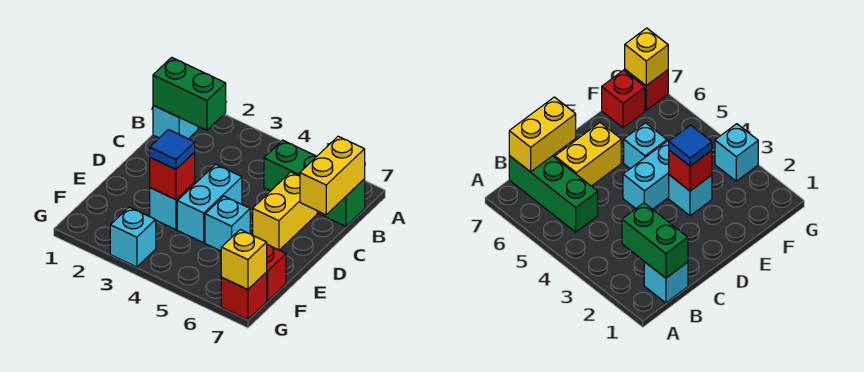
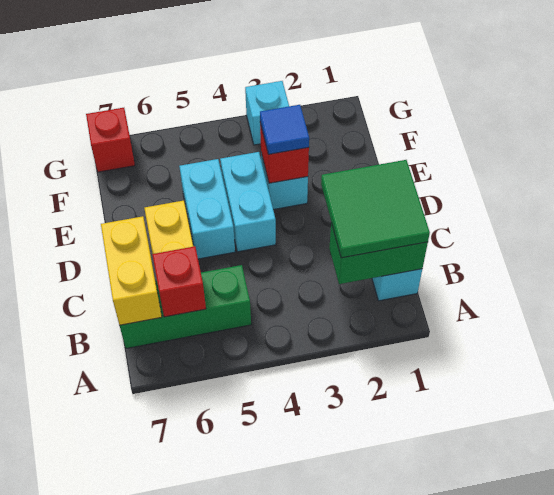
none -> green tile B1:C2 level 3
cyan brick E5 level 1 -> cyan brick D5:E5 level 1
red brick F7 level 1 -> red brick B6 level 2
yellow brick G7 level 2 -> none

